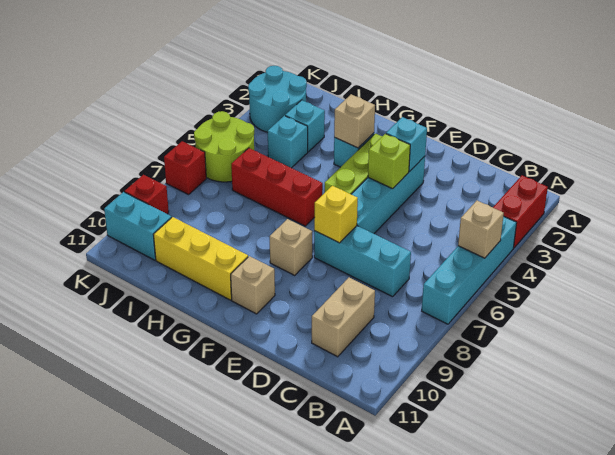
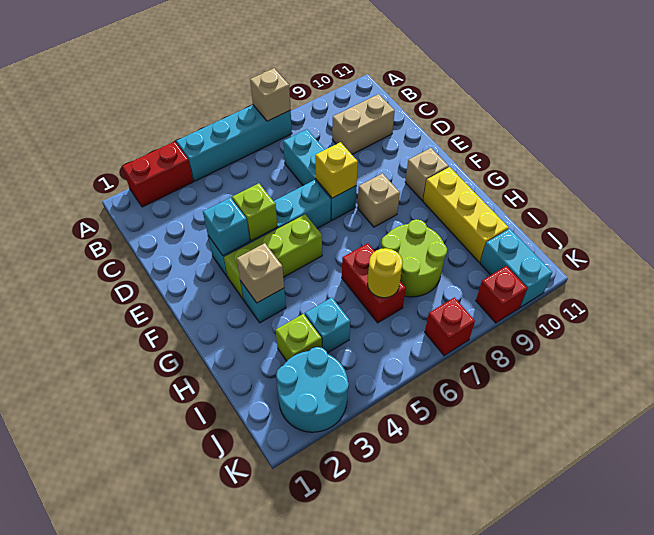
tan brick A5 level 2 -> tan brick A7 level 2
red brick G6:I6 level 1 -> red brick H6:I6 level 1
cyan brick I3 level 1 -> lime brick I3 level 1
none -> yellow round brick I6 level 2
lime round brick J5:K6 level 1 -> lime round brick H7:I8 level 1

